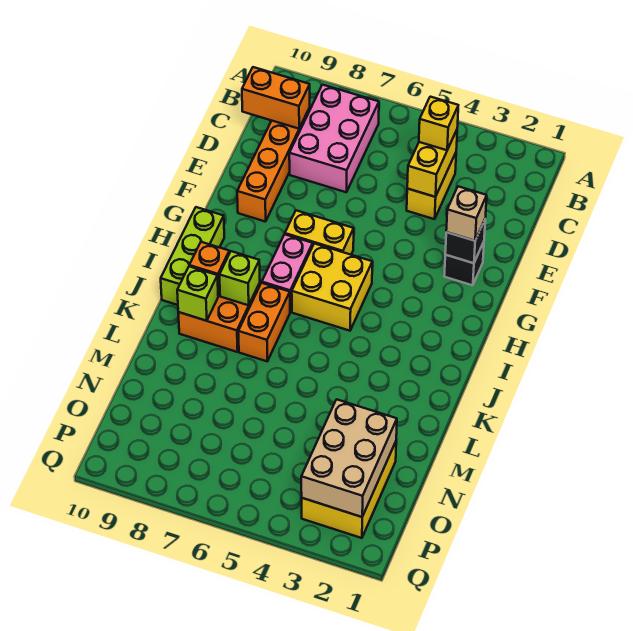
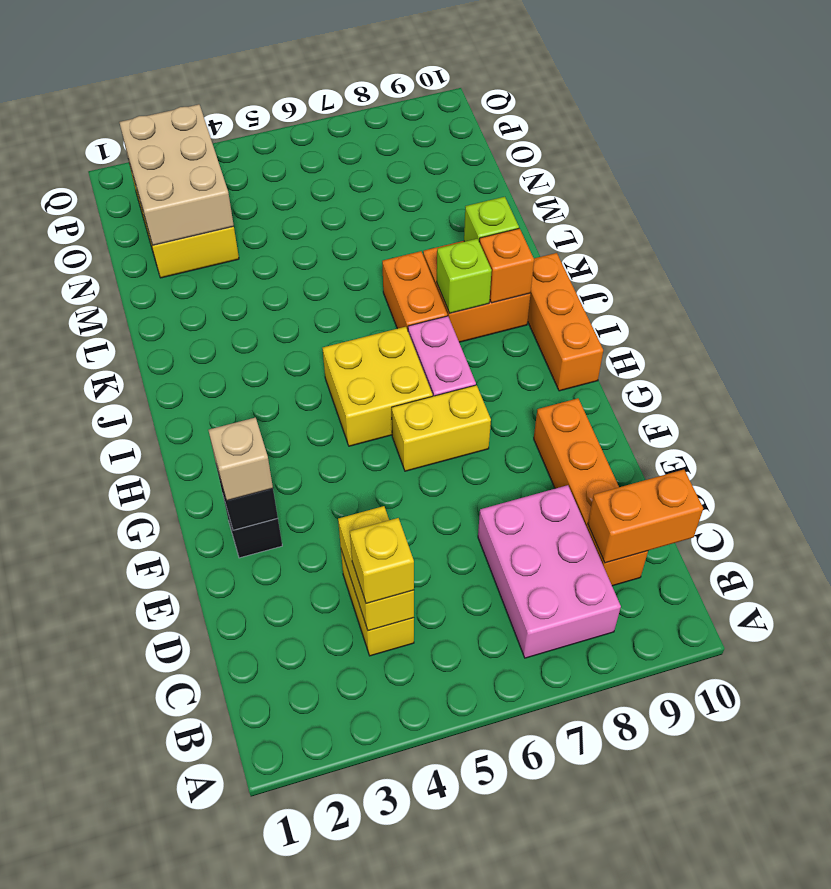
lime brick H10:J10 level 1 -> orange brick H10:J10 level 1

